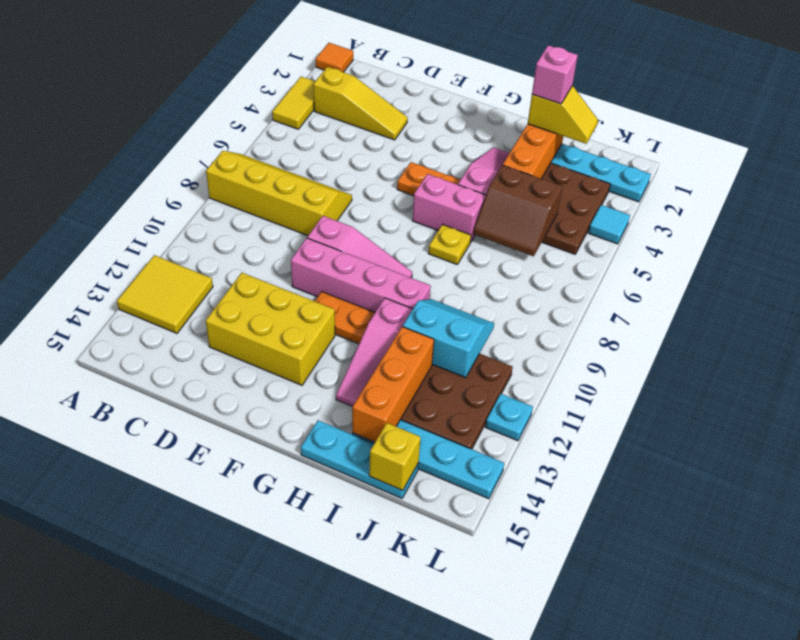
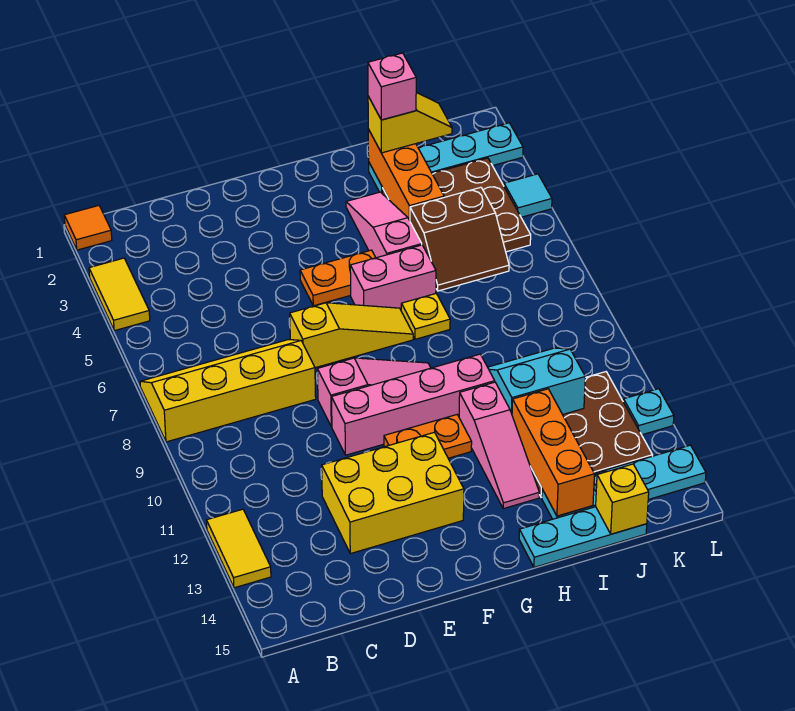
yellow tile A12:B13 level 1 -> yellow tile A12:A13 level 1
yellow slope B3:D3 level 1 top B -> yellow slope E7:G7 level 1 top E

